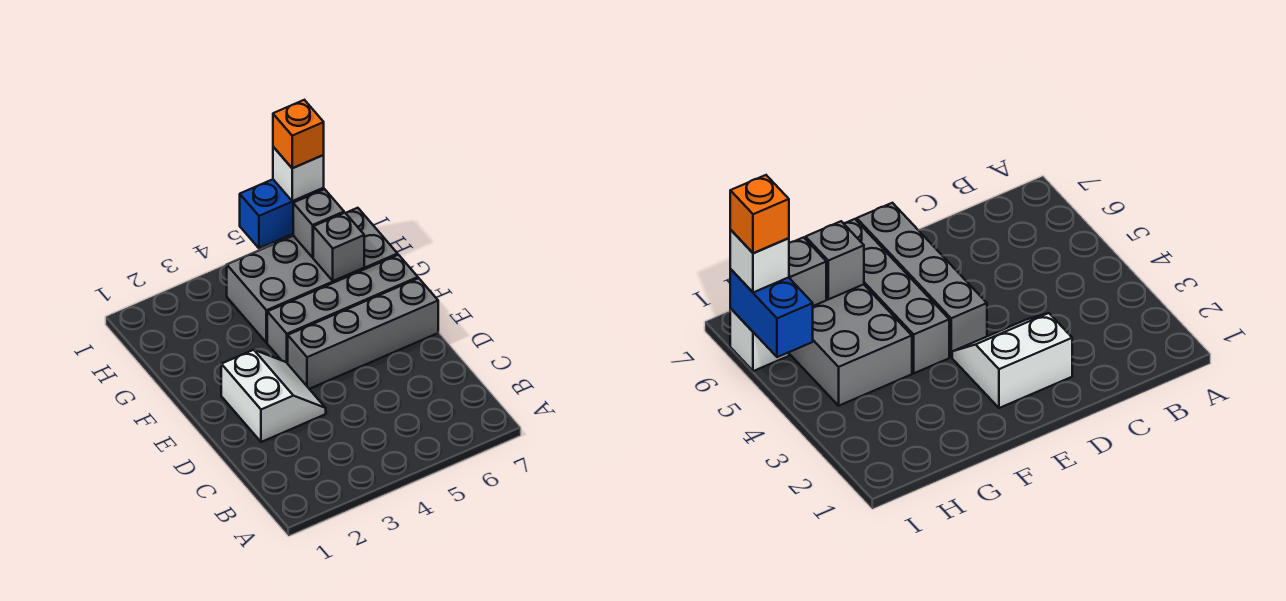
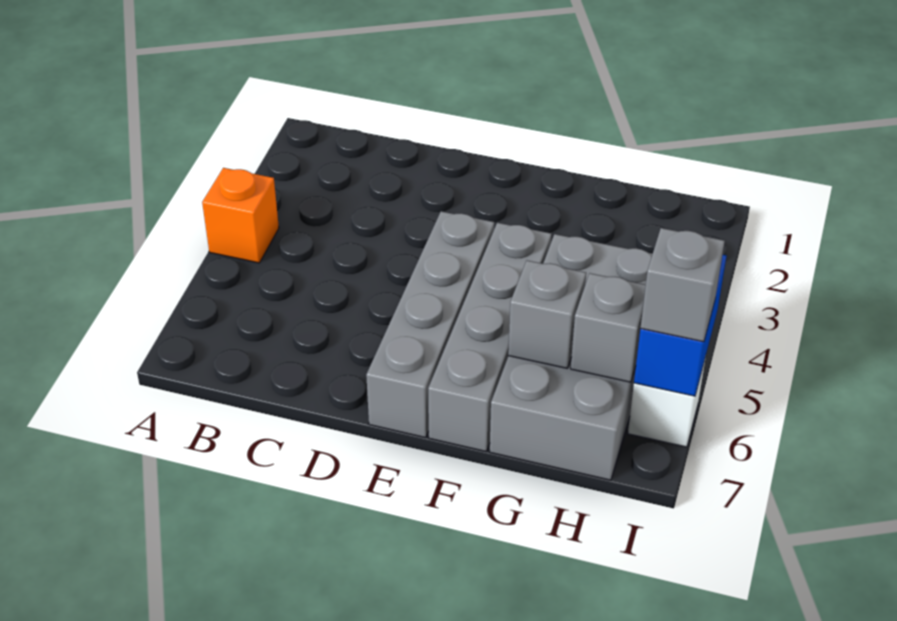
white slope D2:E3 level 1 top 2 -> none
white brick I6 level 3 -> grey brick I6 level 3
orange brick I6 level 4 -> orange brick A4 level 1

